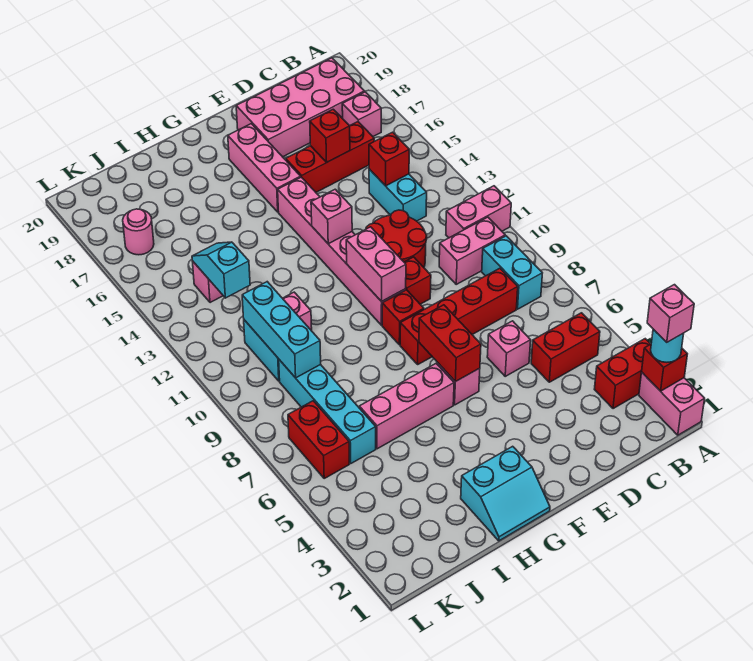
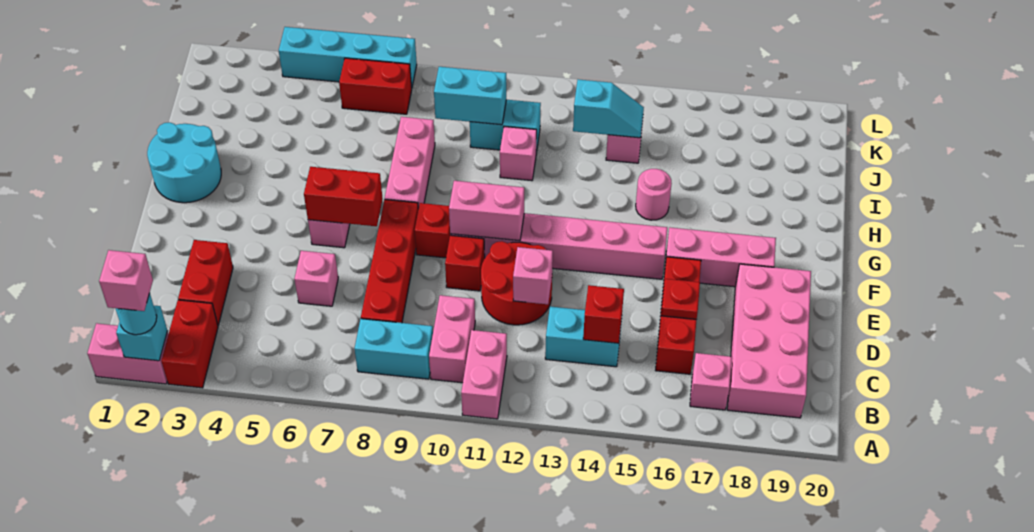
red brick A2 level 2 -> cyan brick A2 level 2
red brick B5:C5 level 1 -> red brick C3:D3 level 1
red brick D16 level 2 -> red plate D16 level 2
pink brick F13 level 2 -> pink brick D12 level 2
cyan slope G1:H2 level 1 top 2 -> cyan round brick G1:H2 level 1
pink brick G6:I6 level 1 -> pink brick G8:I8 level 1
cyan brick J6:J9 level 1 -> cyan brick L4:L7 level 1
cyan brick J9:J11 level 2 -> cyan brick J9:J10 level 2
pink round brick K17 level 1 -> pink round brick H15 level 1

